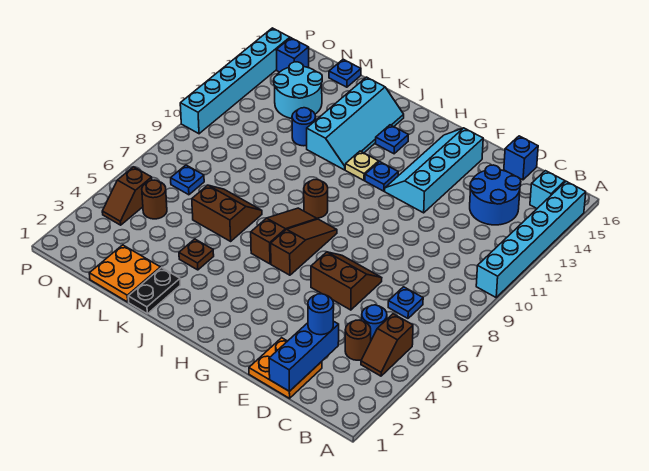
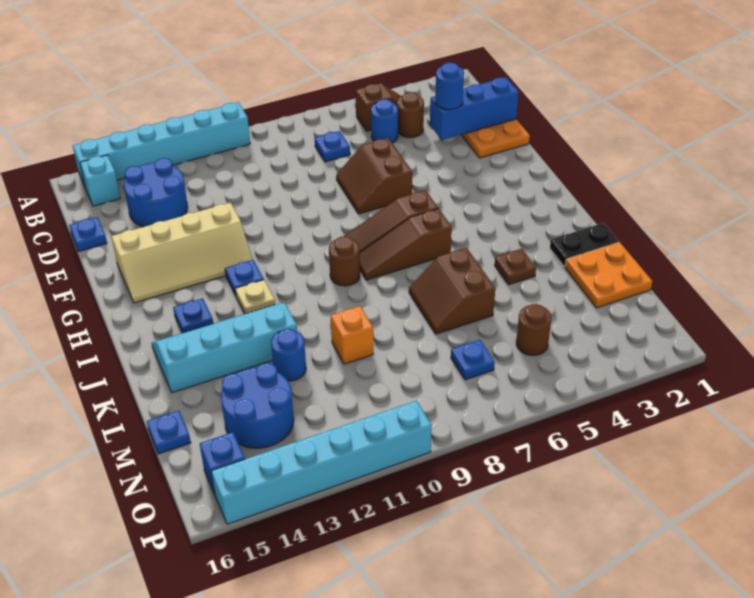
blue brick D16 level 1 -> blue plate D16 level 1
cyan slope F12:G15 level 1 top F -> tan slope F12:G15 level 1 top F
none -> orange brick L10 level 1
cyan round brick M13:N14 level 1 -> blue round brick M13:N14 level 1
brown slope O4:O5 level 1 top 5 -> none

